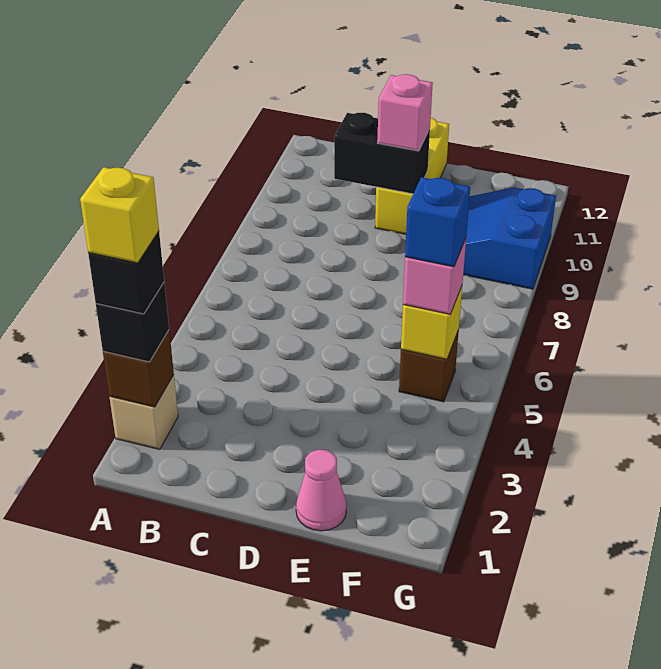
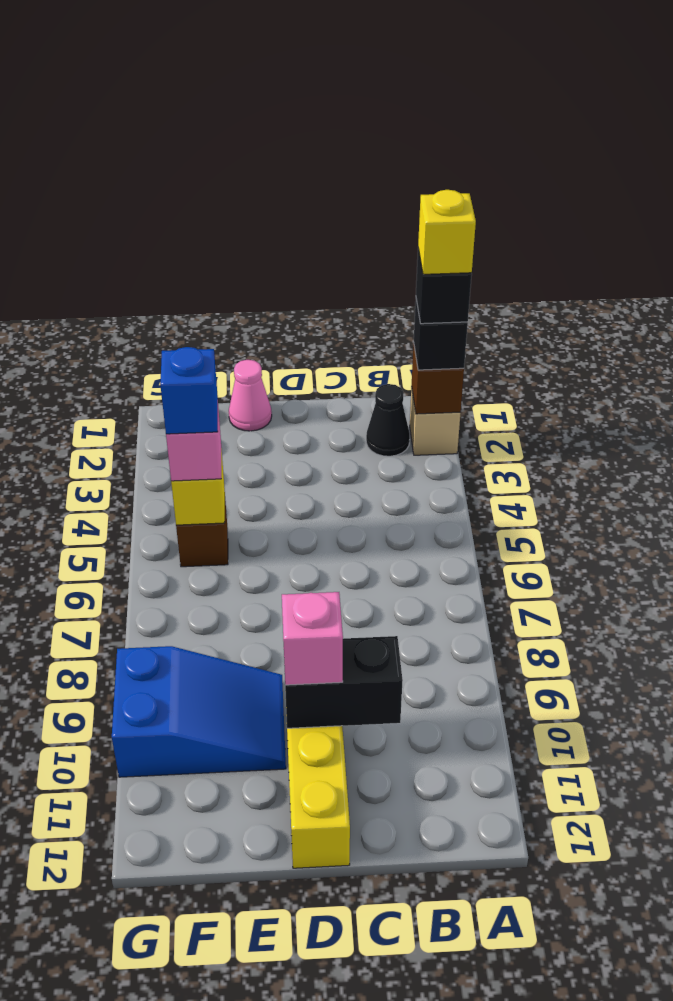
none -> black cone B2 level 1

